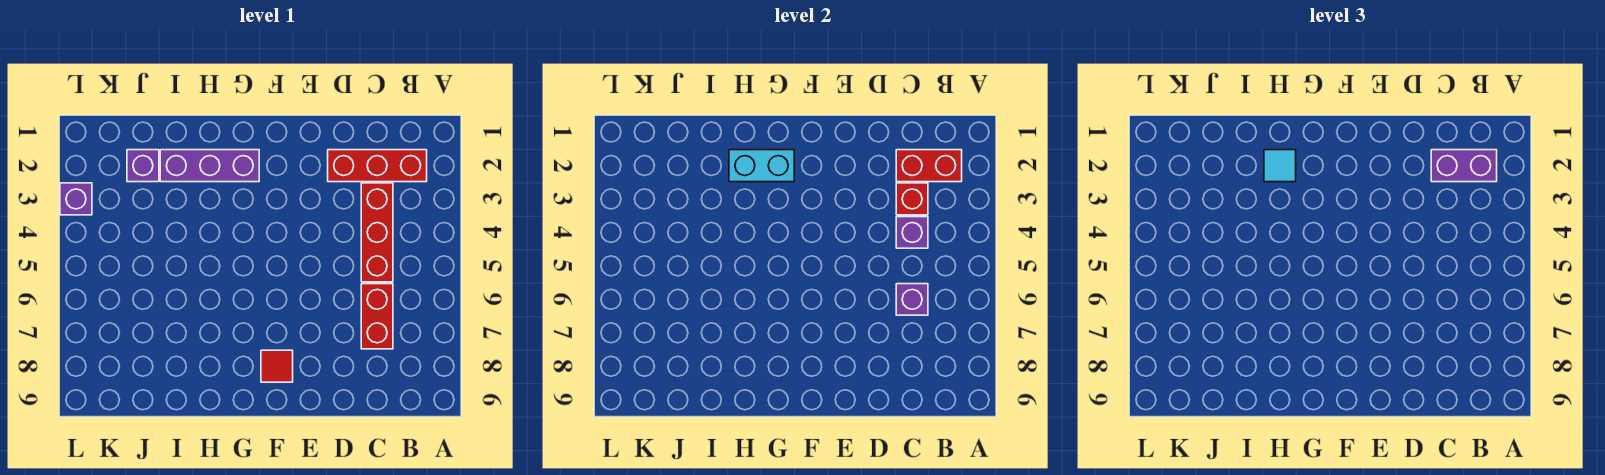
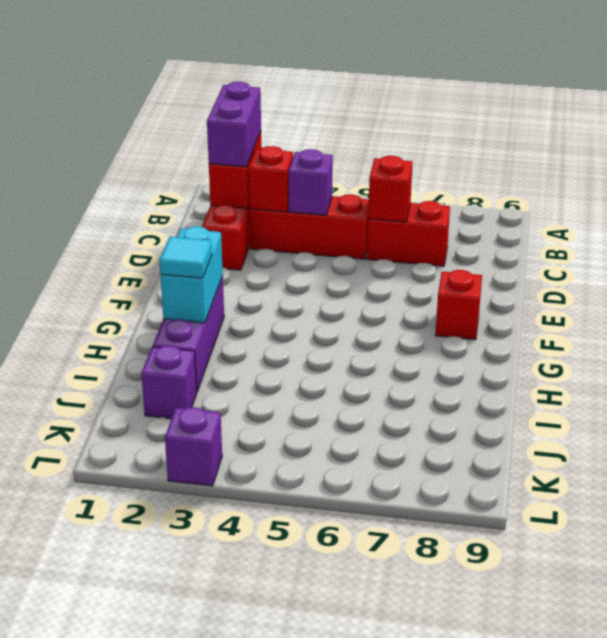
purple brick C6 level 2 -> red brick C6 level 2
red tile F8 level 1 -> red brick F8 level 1

